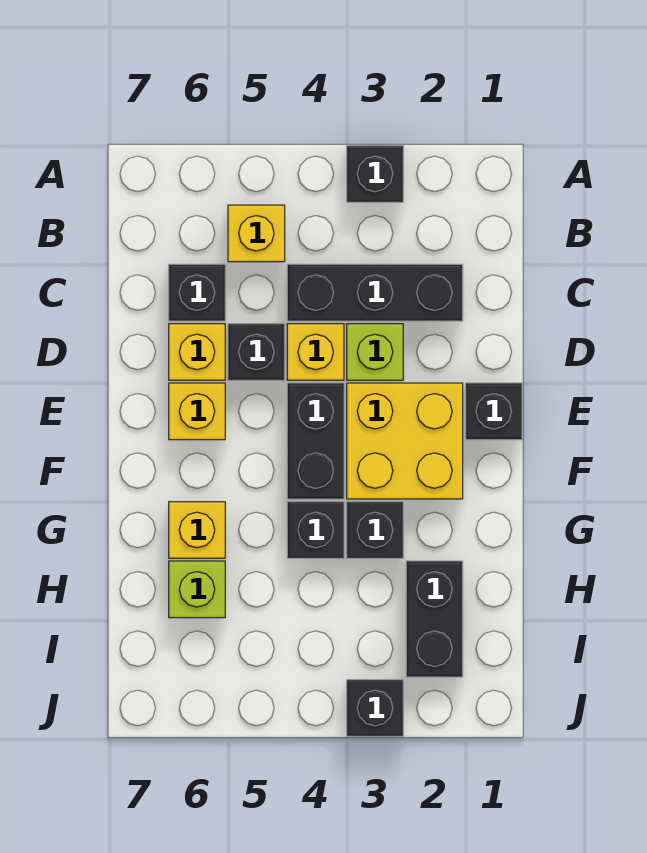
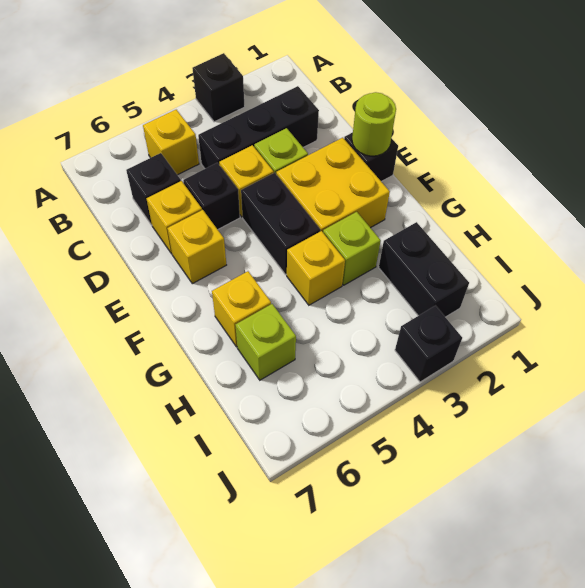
none -> lime round brick E1 level 2
black brick G3 level 1 -> lime brick G3 level 1
black brick G4 level 1 -> yellow brick G4 level 1

